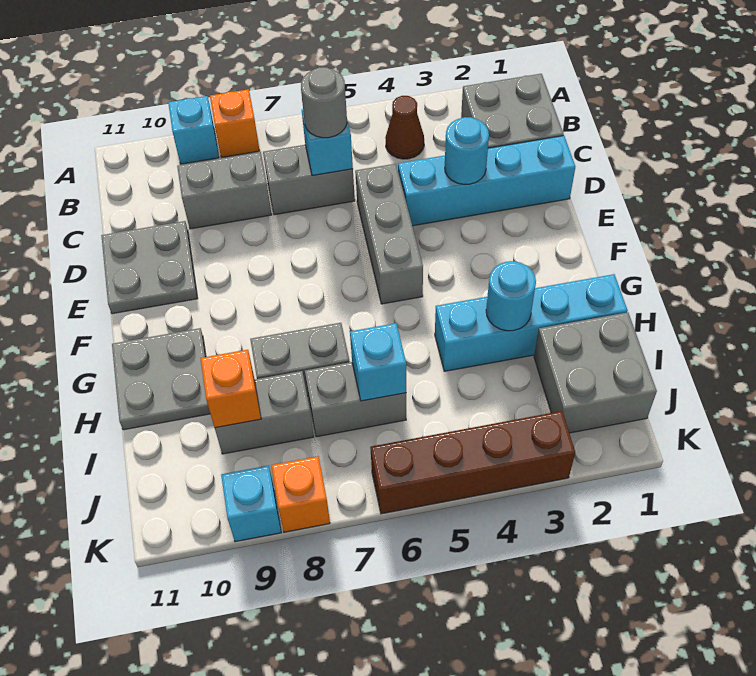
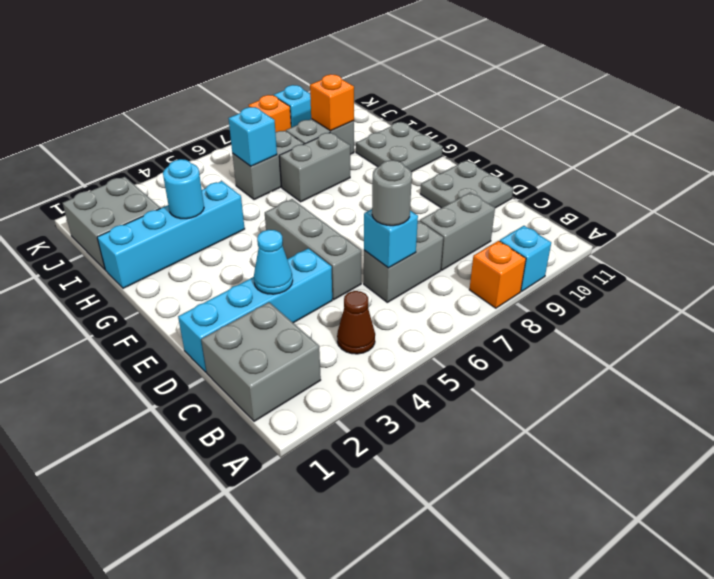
cyan round brick D3 level 2 -> cyan cone D3 level 2
brown brick K3:K6 level 1 -> none

